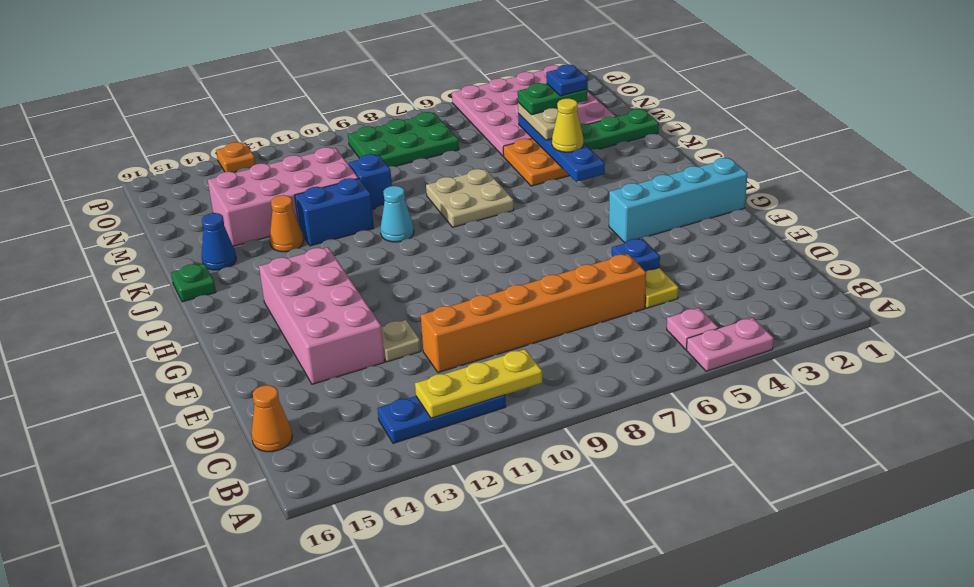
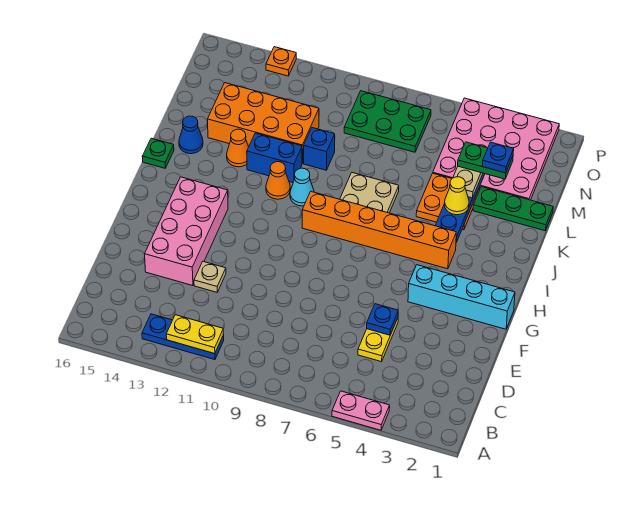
pink plate B5 level 1 -> none
yellow plate B10:B12 level 2 -> yellow plate B11:B12 level 2
orange cone C16 level 1 -> orange cone J11 level 1
orange brick D6:D11 level 1 -> orange brick I4:I9 level 1
pink brick L11:M14 level 1 -> orange brick L11:M14 level 1

